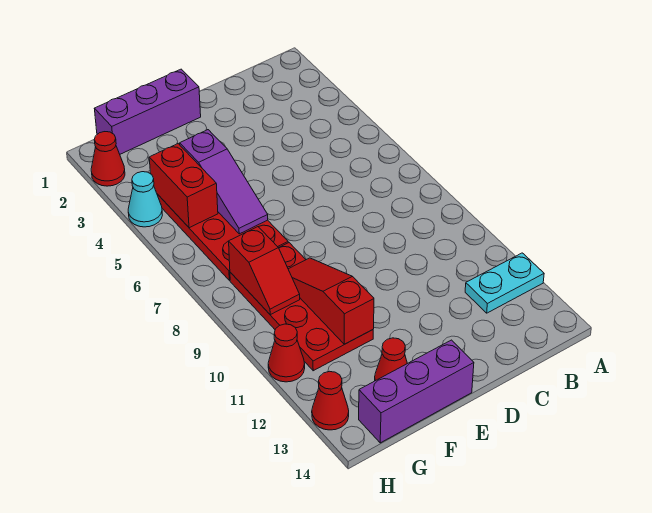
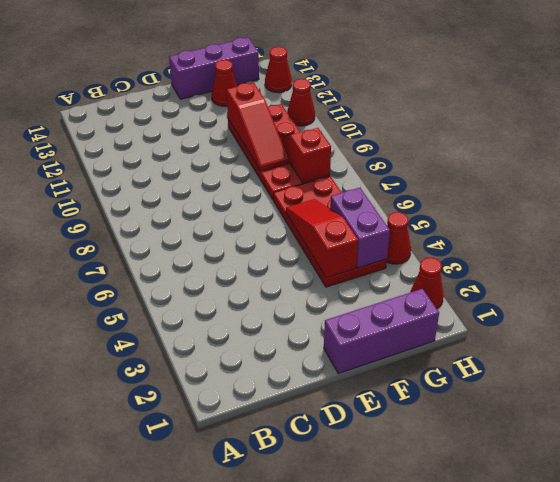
cyan plate A12:B12 level 1 -> none
purple slope F4:F6 level 2 top 4 -> red slope F4:F6 level 2 top 4
red brick G4:G5 level 2 -> purple brick G4:G5 level 2
cyan cone H4 level 1 -> red cone H4 level 1

